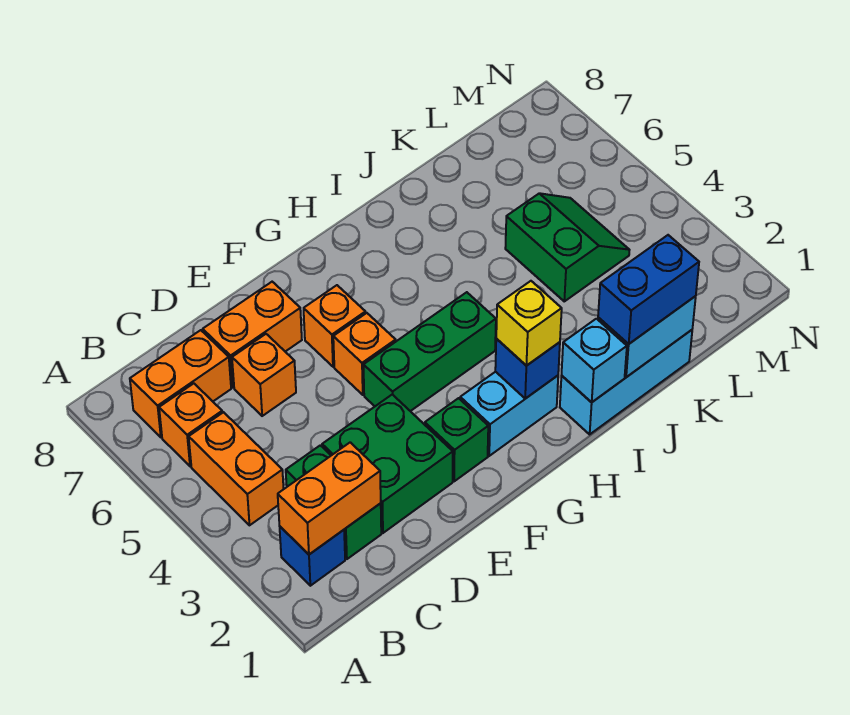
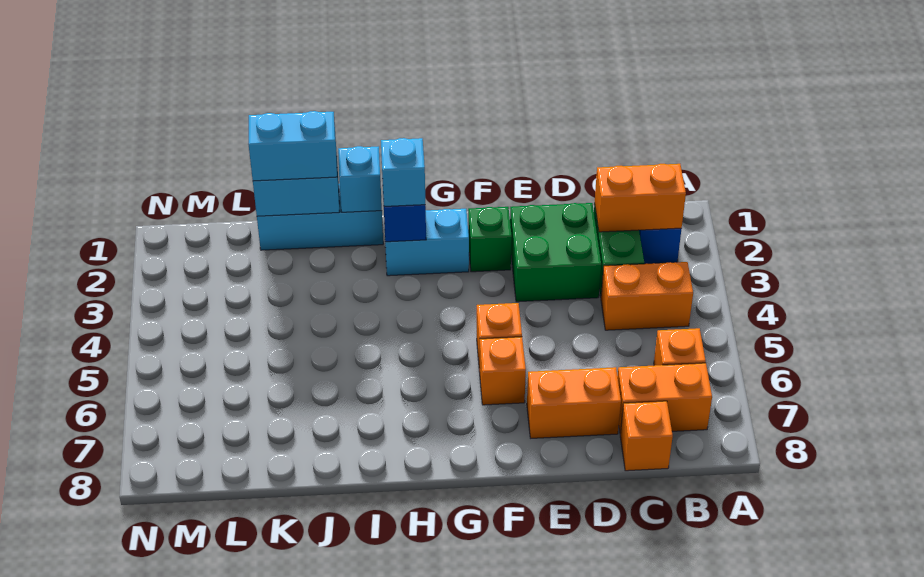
orange brick B4:B5 level 1 -> orange brick B4:C4 level 1
orange brick D6 level 1 -> orange brick C8 level 1
green brick F4:H4 level 1 -> none
yellow brick H2 level 3 -> cyan brick H2 level 3
blue brick J1:K1 level 3 -> cyan brick J1:K1 level 3
green slope K4:L5 level 1 top K -> none

